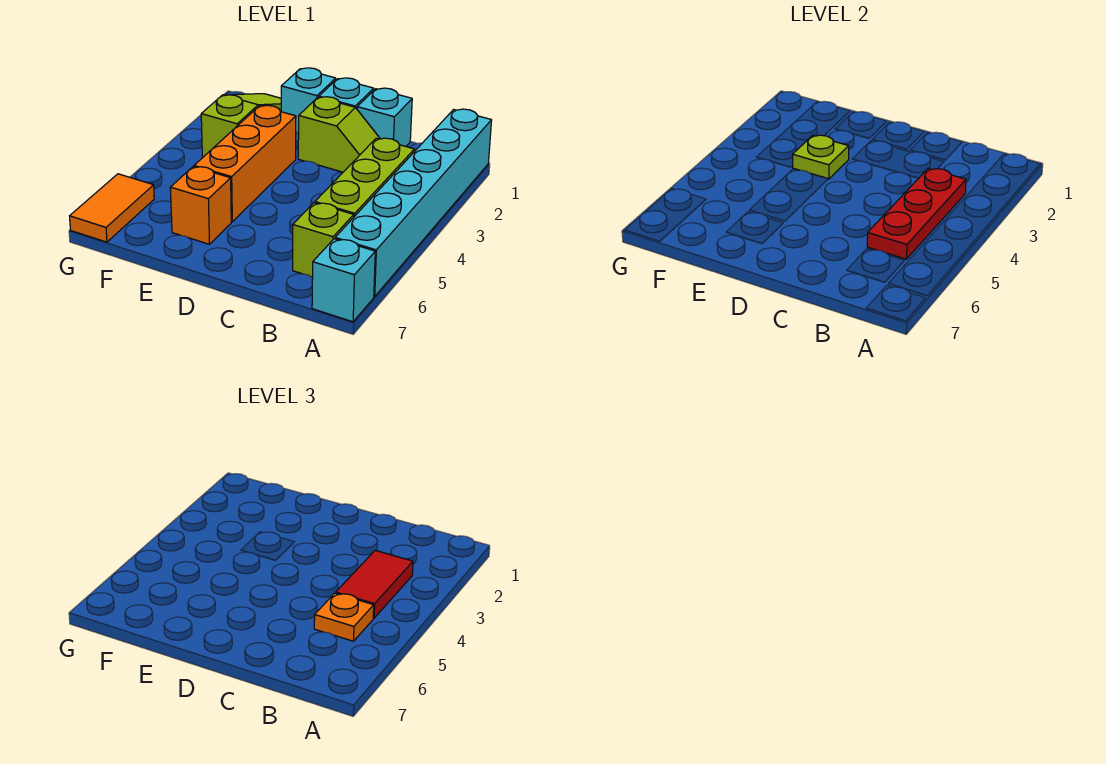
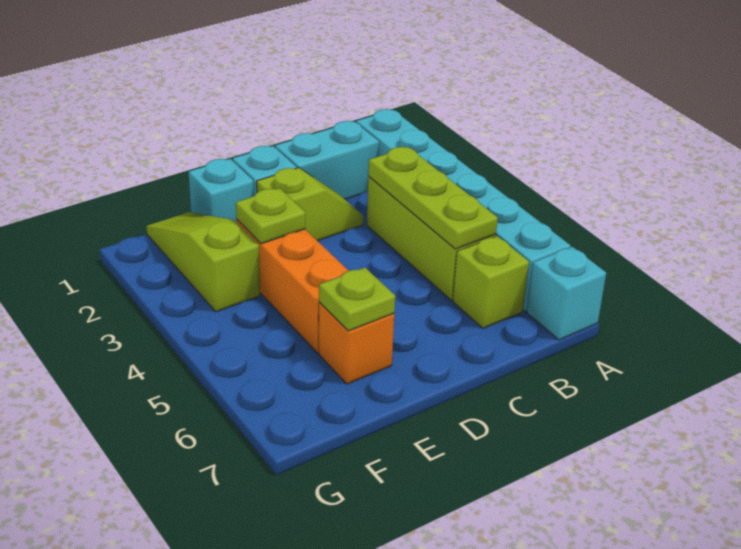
red plate B3:B5 level 2 -> lime plate B3:B5 level 2
red tile B3:B4 level 3 -> none
orange plate B5 level 3 -> none
cyan brick C1 level 1 -> cyan brick B1:C1 level 1
none -> lime plate E6 level 2
orange tile G6:G7 level 1 -> none

